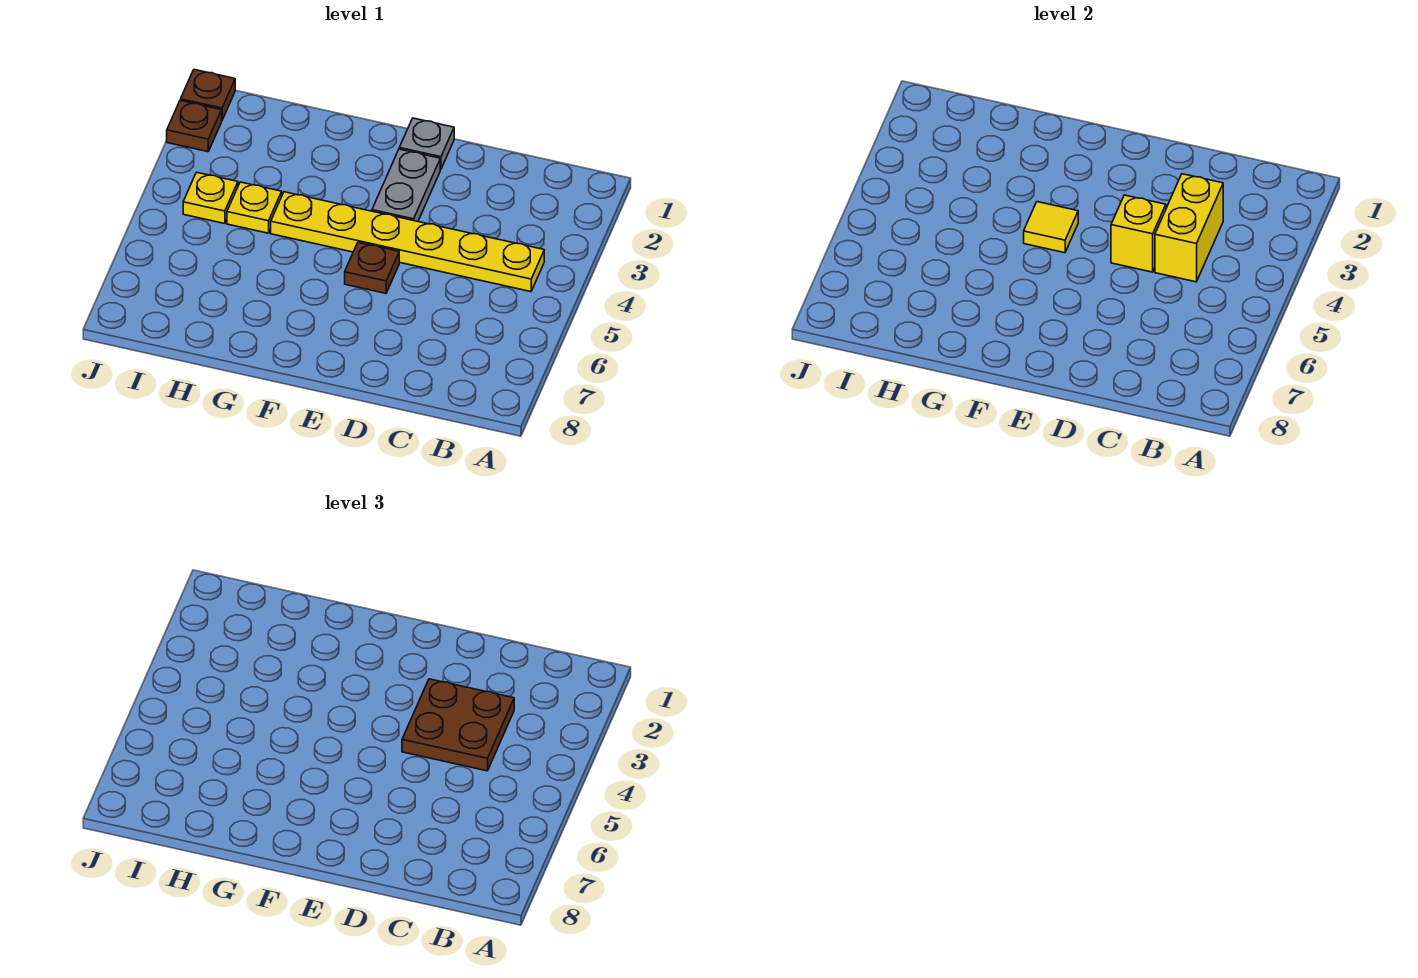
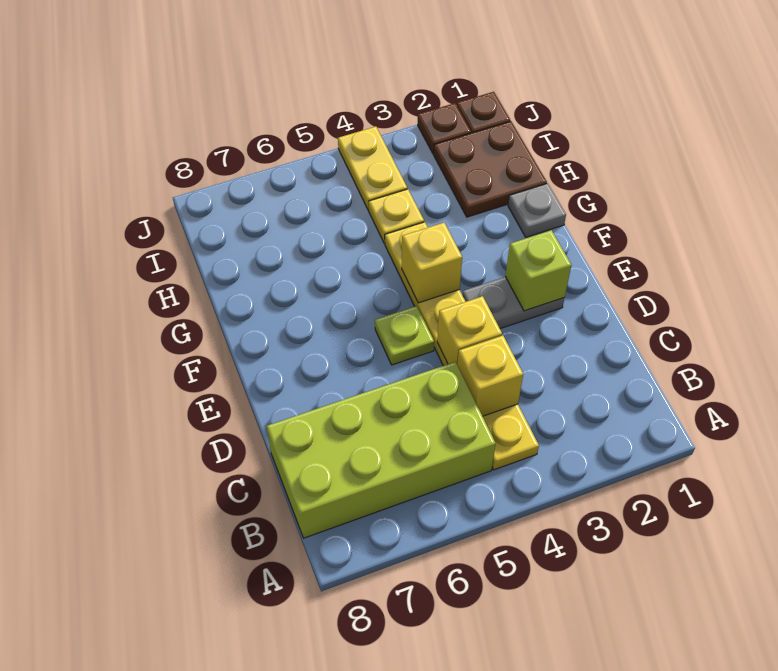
none -> lime brick B5:C8 level 1
yellow brick C3:C4 level 2 -> yellow brick C4 level 2
brown plate C3:D4 level 3 -> brown plate H1:I2 level 1
grey plate E1 level 1 -> grey plate G1 level 1
none -> lime brick E2 level 2
brown plate E5 level 1 -> lime plate E5 level 1
yellow tile F4 level 2 -> yellow brick F4 level 2
yellow plate I4 level 1 -> yellow plate I4:J4 level 1

